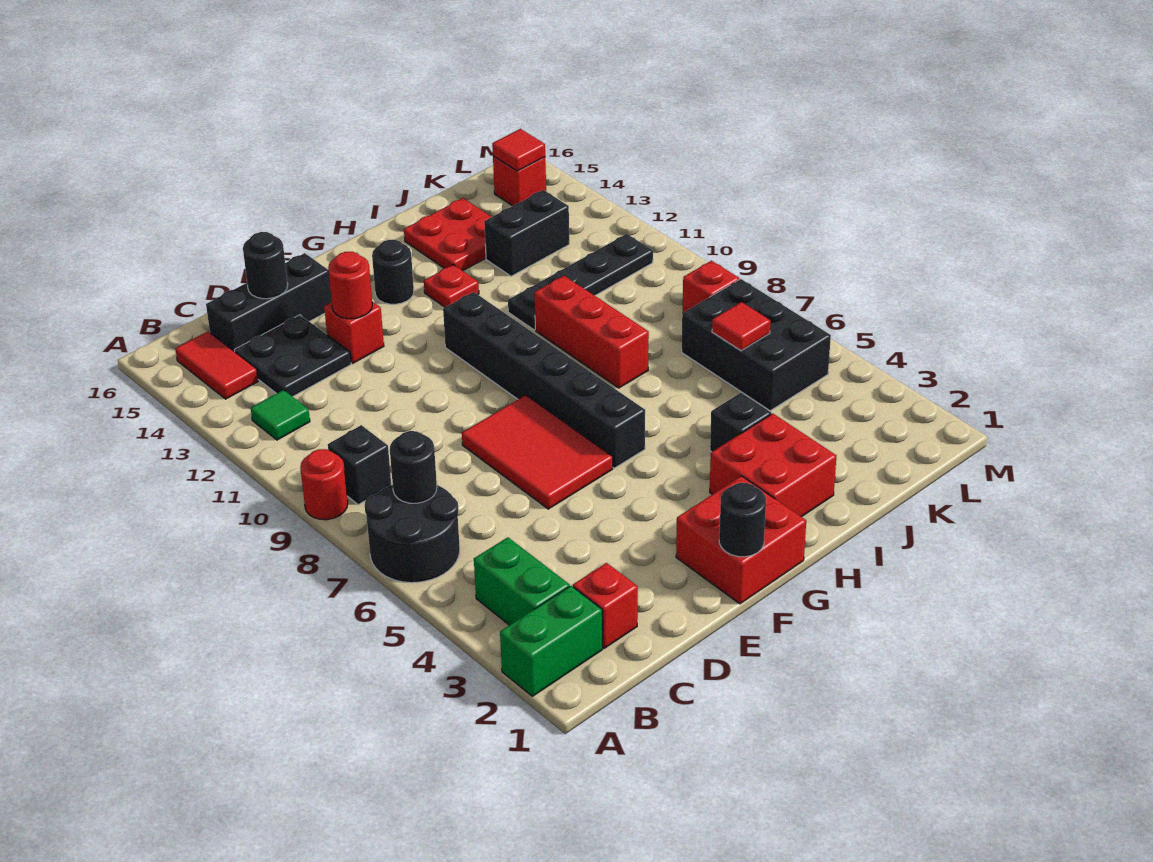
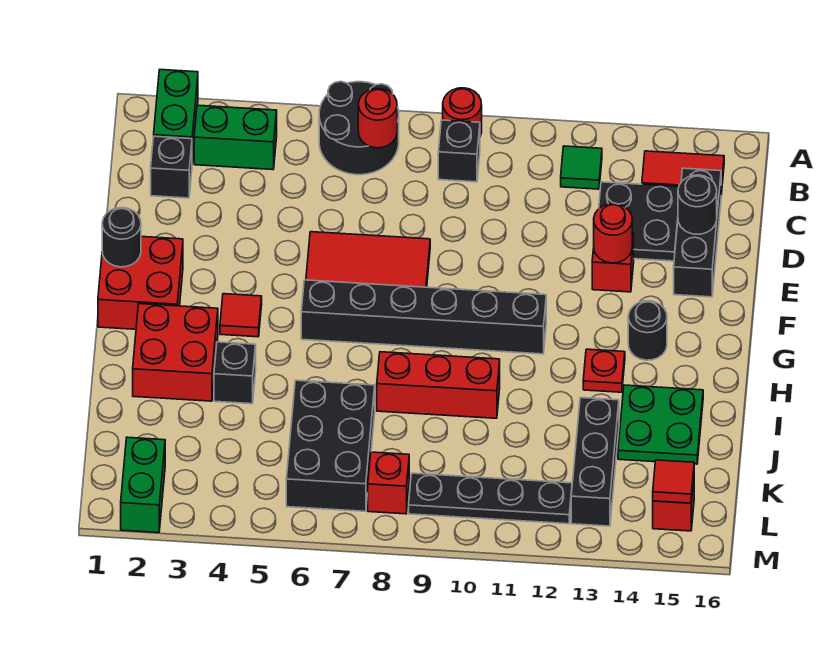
black round brick B7 level 2 -> red round brick B7 level 2
red brick C2 level 1 -> black brick C2 level 1
black plate I11:L11 level 1 -> black plate L9:L12 level 1
red plate I14:J15 level 1 -> green plate I14:J15 level 1
black brick J13:K13 level 1 -> black brick J13:L13 level 1
black brick K5:L7 level 1 -> black brick J6:L7 level 1
red tile K6 level 2 -> red tile G4 level 1
none -> green brick L2:M2 level 1

